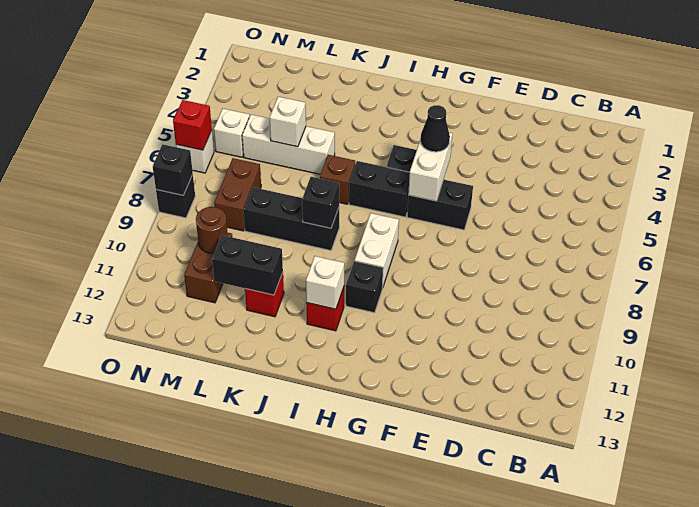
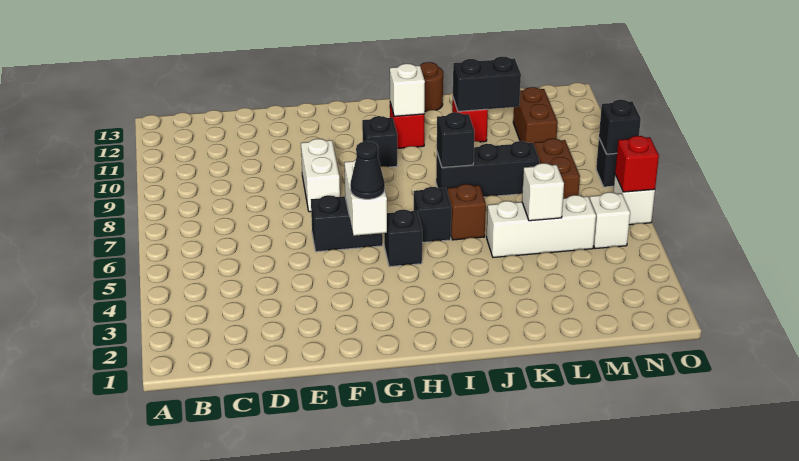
black brick H6:I6 level 1 -> black brick I6 level 1
white brick H8:H9 level 1 -> white brick F8:F9 level 1
brown round brick M10 level 2 -> brown round brick J13 level 1

